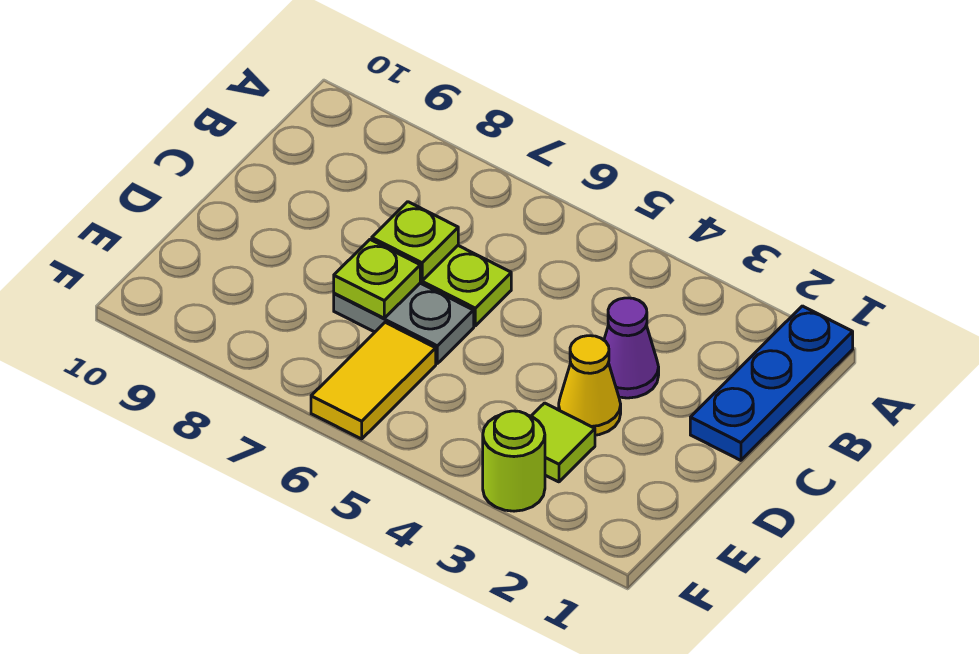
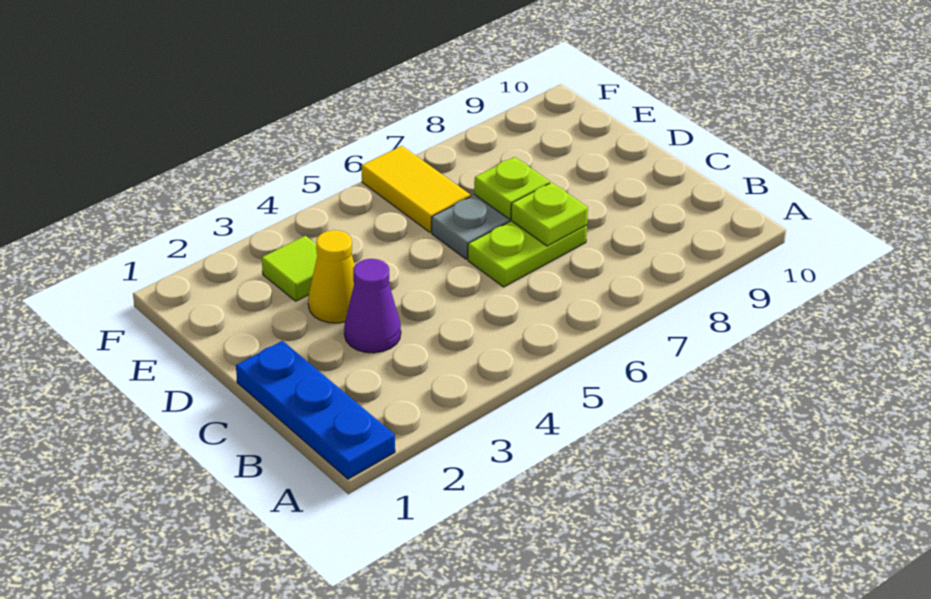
lime round brick F3 level 1 -> none

